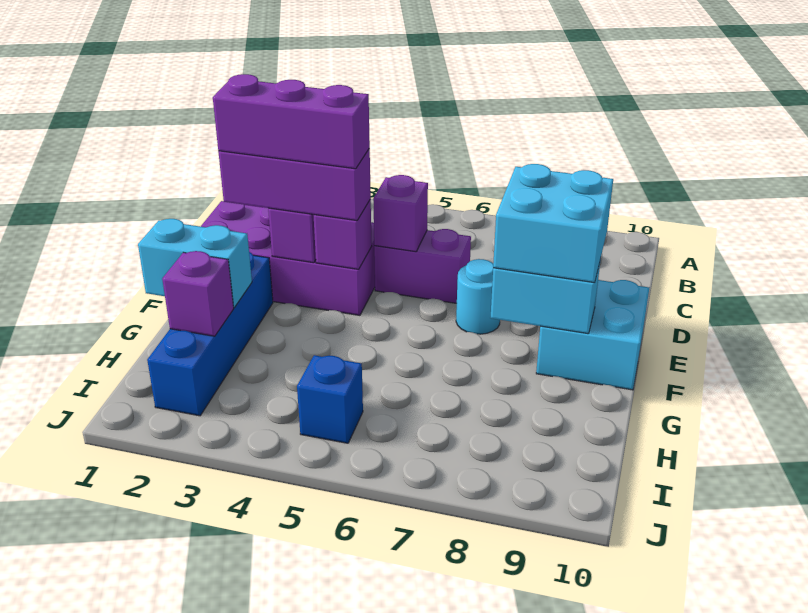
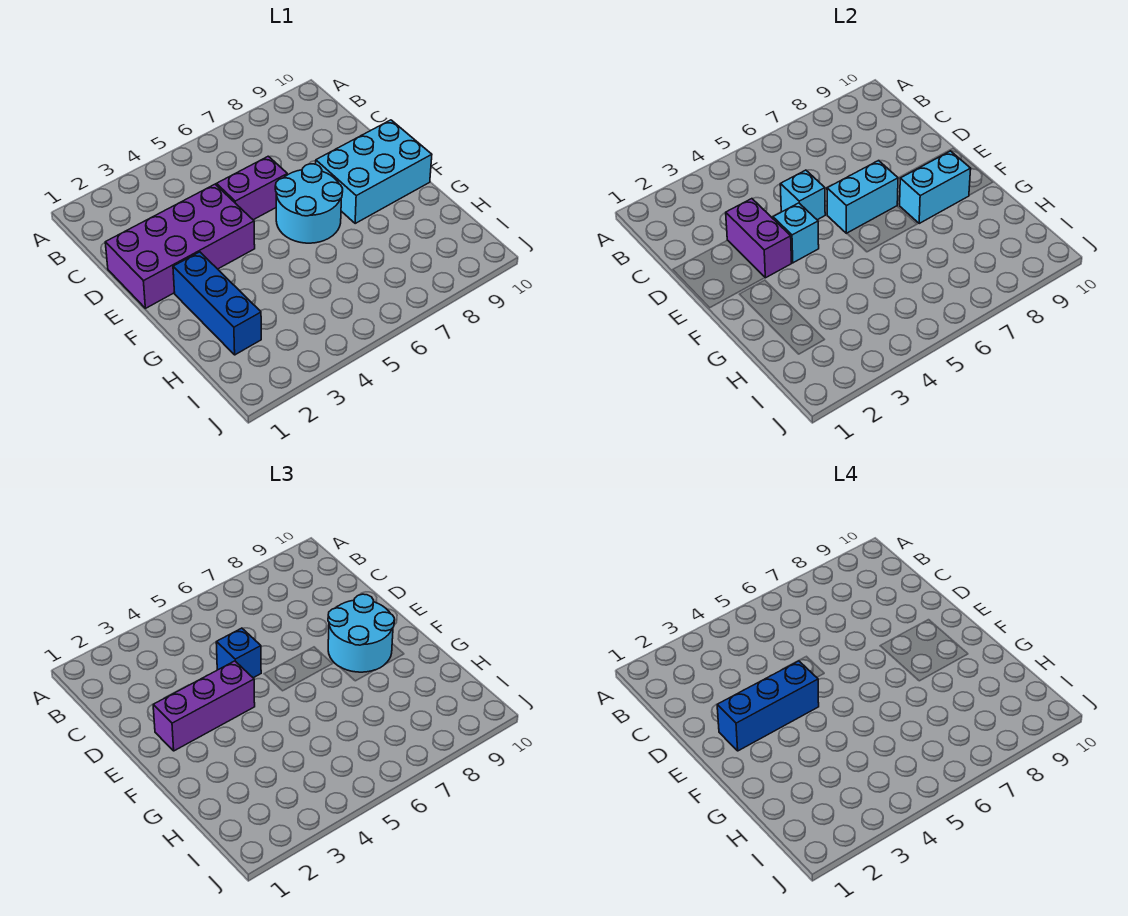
purple brick D5 level 2 -> cyan brick D5 level 2
purple brick E2:E4 level 4 -> blue brick E2:E4 level 4
purple brick E4 level 2 -> cyan brick E4 level 2
cyan round brick E7 level 1 -> cyan round brick E6:F7 level 1
cyan brick E8:F9 level 3 -> cyan round brick E8:F9 level 3
cyan brick E9:F10 level 1 -> cyan brick E8:F10 level 1
blue brick F2:I2 level 1 -> blue brick F2:H2 level 1
cyan brick G1:G2 level 2 -> cyan brick E6:E7 level 2
purple brick H2 level 2 -> none
blue brick I5 level 1 -> blue brick D5 level 3

